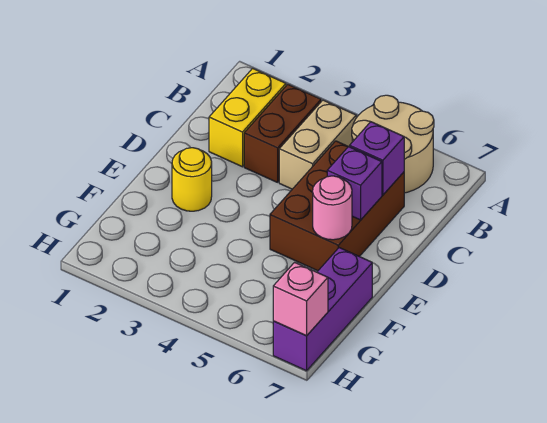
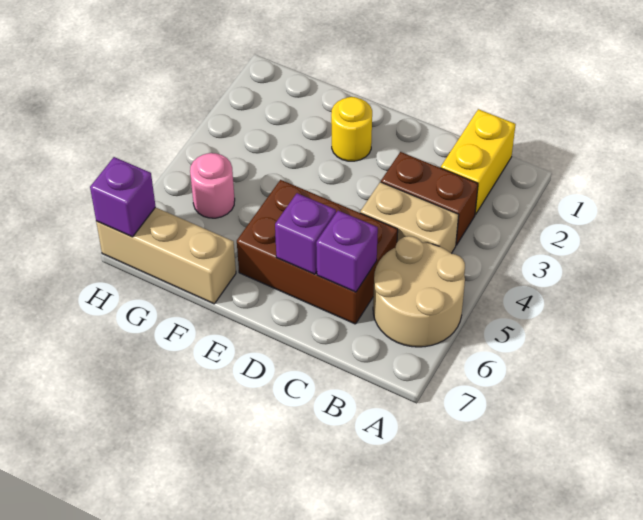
yellow brick B2:C2 level 1 -> yellow brick B1:B2 level 1
pink round brick E6 level 2 -> pink round brick G5 level 1
purple brick F7:H7 level 1 -> tan brick F7:H7 level 1
pink brick H7 level 2 -> purple brick H7 level 2

